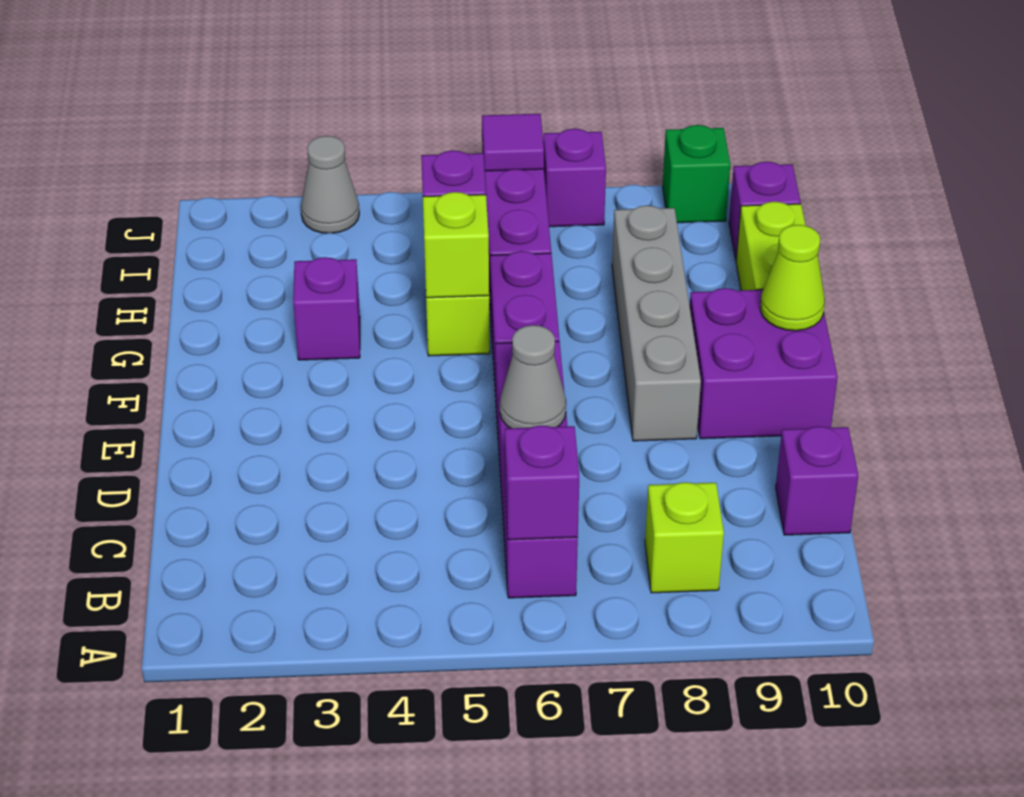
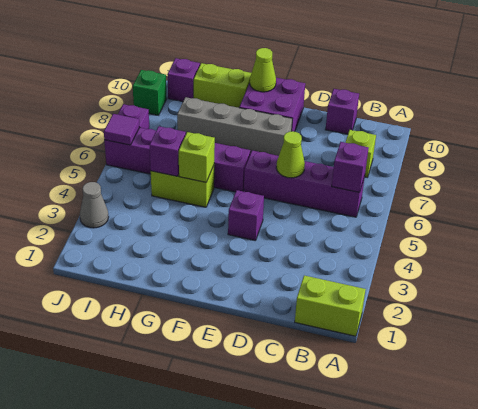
none -> lime brick A1:B1 level 1
grey cone D6 level 2 -> lime cone D6 level 2
purple brick G3 level 1 -> purple brick E4 level 1

